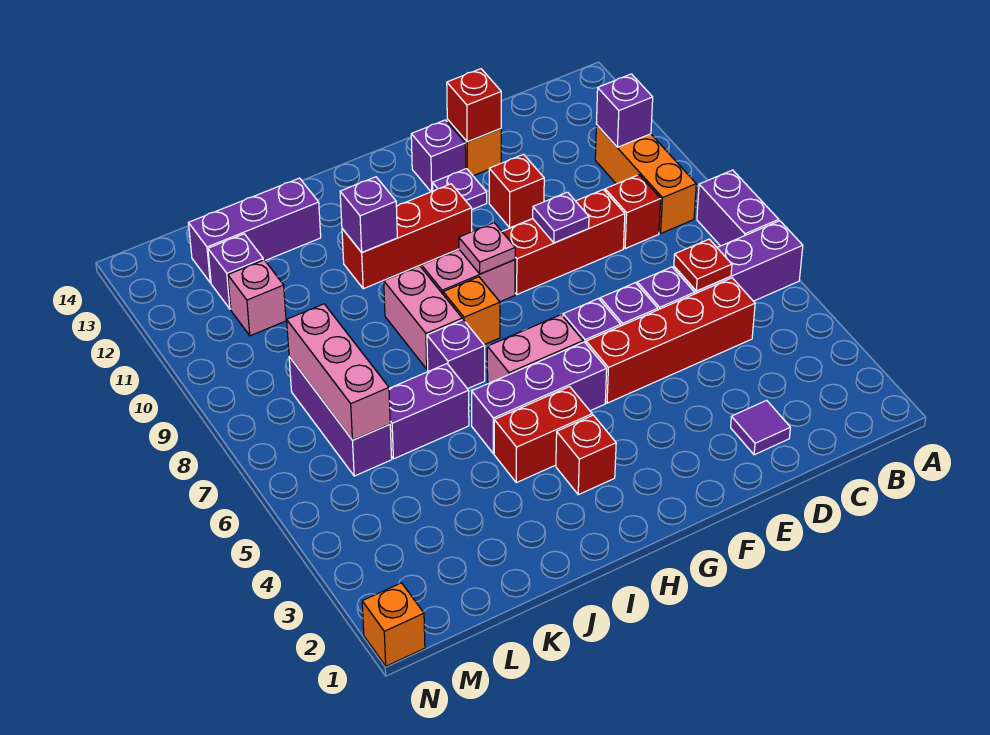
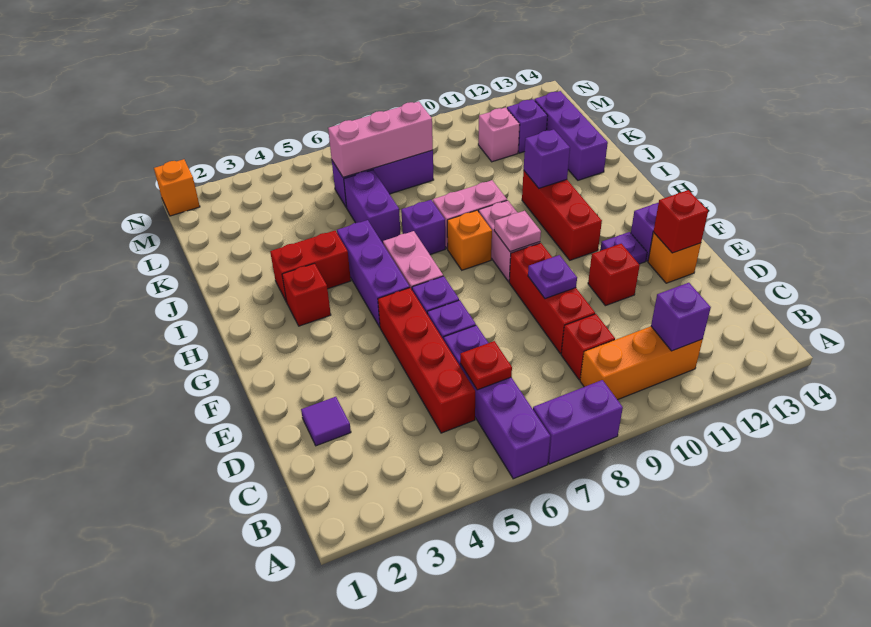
red brick H4:I4 level 1 -> red brick I3:I4 level 1

